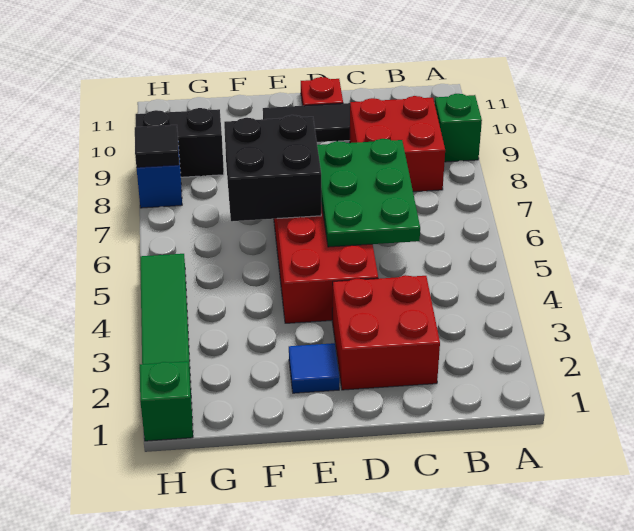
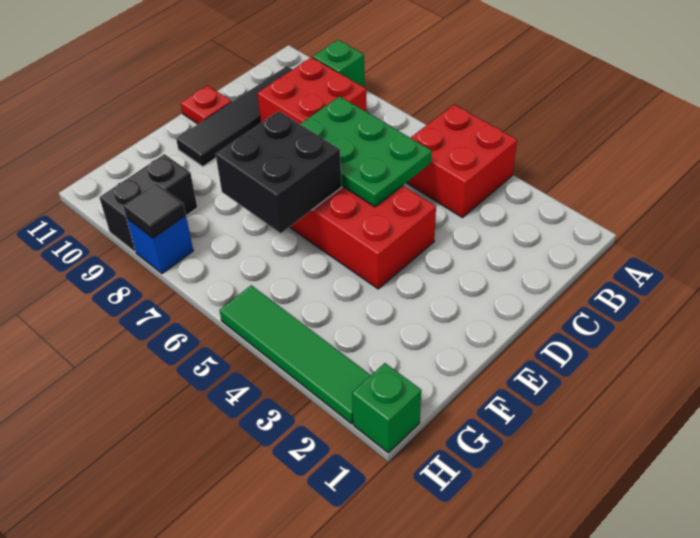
red brick C2:D3 level 1 -> red brick A4:B5 level 1
blue tile E2 level 1 -> none

